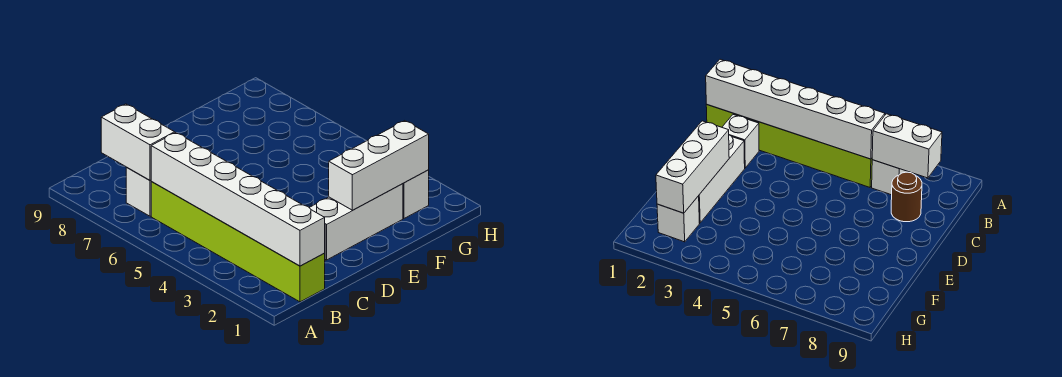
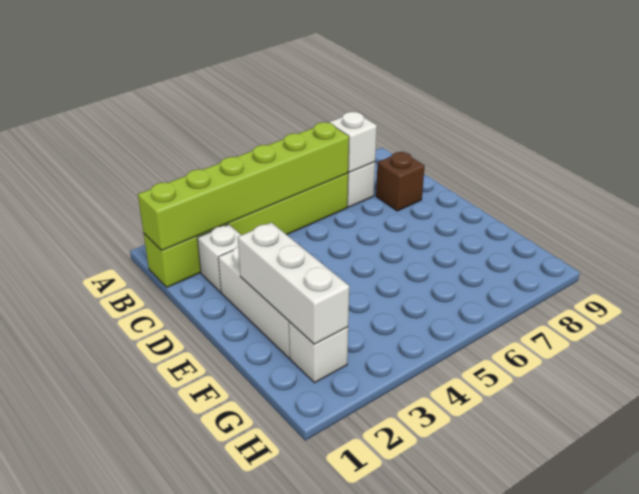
white brick B1:B6 level 2 -> lime brick B1:B6 level 2
white brick B7:B8 level 2 -> white brick B7 level 2
brown round brick C8 level 1 -> brown brick C8 level 1

